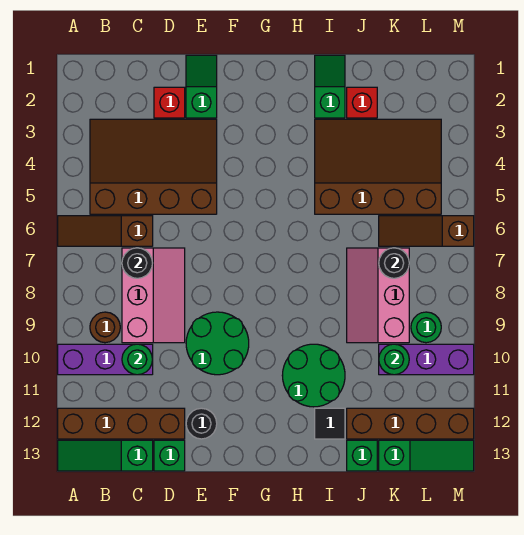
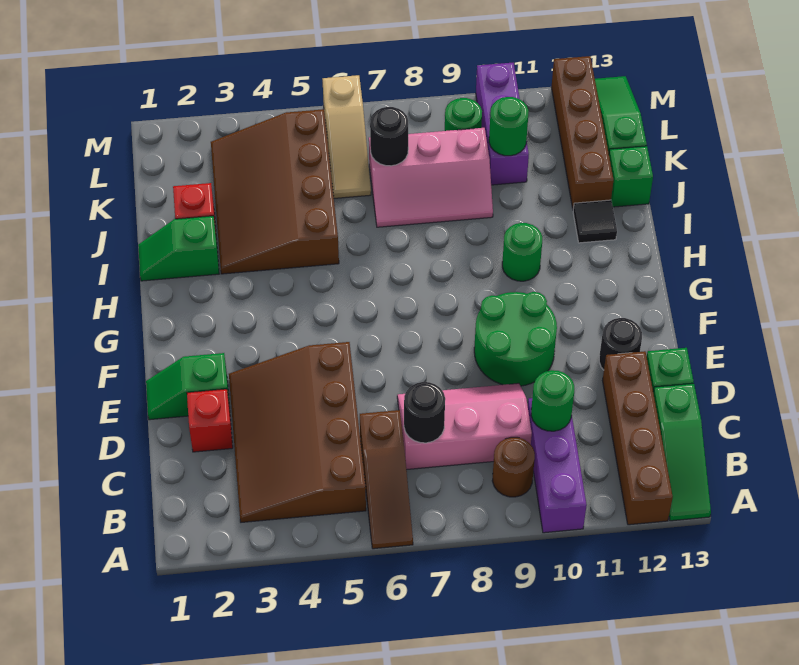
green round brick H10:I11 level 1 -> green round brick H10 level 1
brown slope K6:M6 level 1 top M -> tan slope K6:M6 level 1 top M

